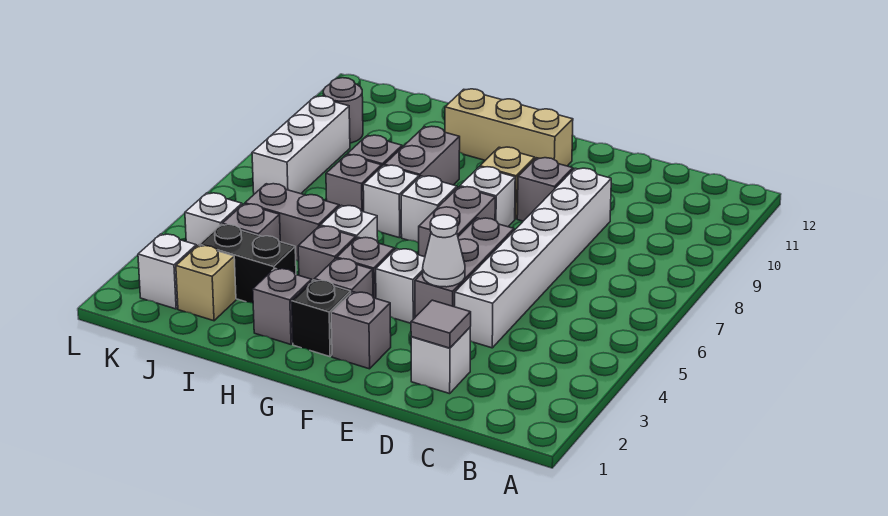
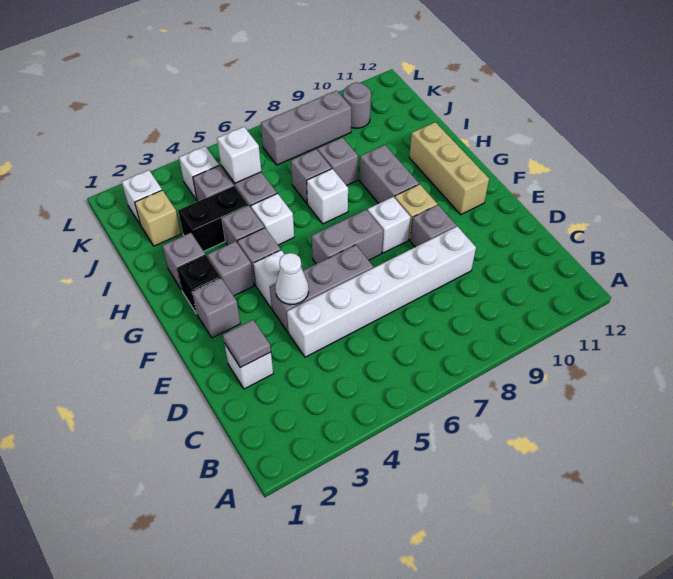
white brick G7 level 1 -> white brick J5 level 2
grey brick H8:H9 level 1 -> grey brick G9:H9 level 1
black brick I3:J3 level 1 -> black brick I3:I4 level 1
white brick K7:K9 level 1 -> grey brick K7:K9 level 1

